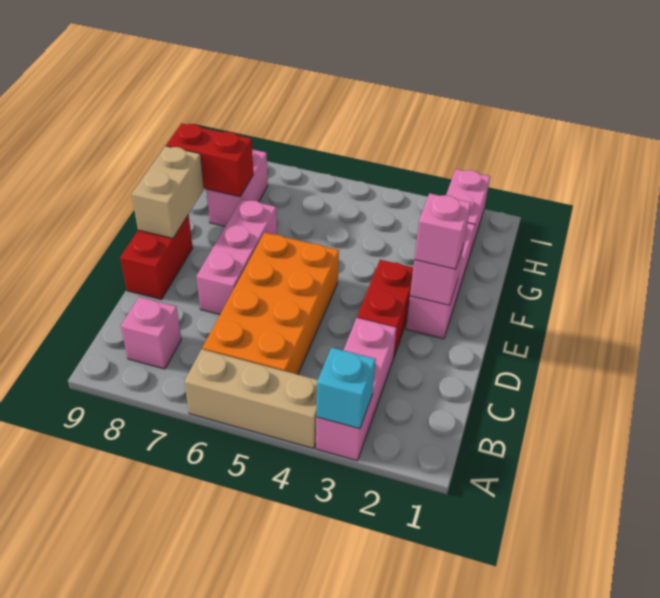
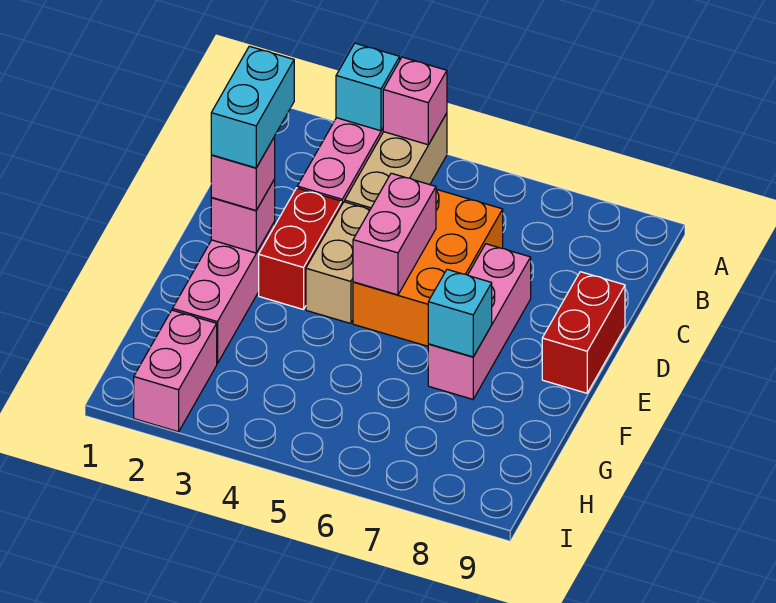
tan brick A4:A6 level 1 -> tan brick A4:C4 level 1
orange brick B5:E6 level 1 -> orange brick C5:E6 level 1
pink brick B8 level 1 -> pink brick A4 level 2
none -> cyan brick D2:E2 level 4
tan brick E9:F9 level 2 -> tan brick D4:E4 level 1
none -> cyan brick F7 level 2
pink brick G8:H8 level 1 -> pink brick D5:E5 level 2
red brick G8:G9 level 2 -> none

